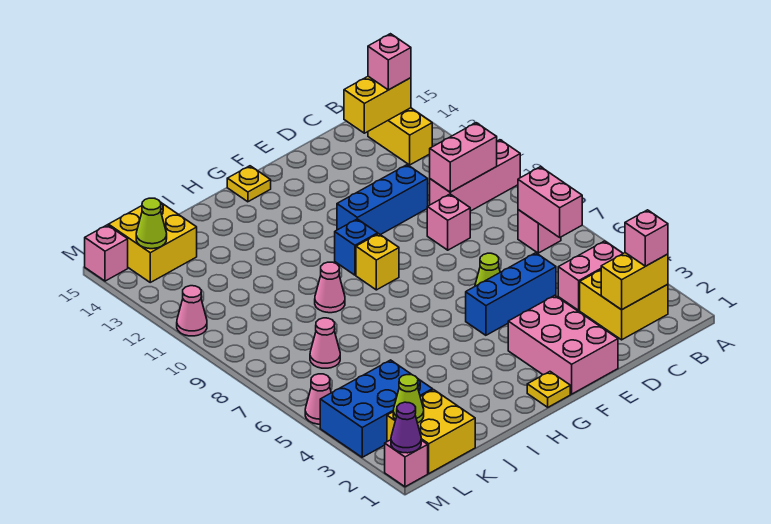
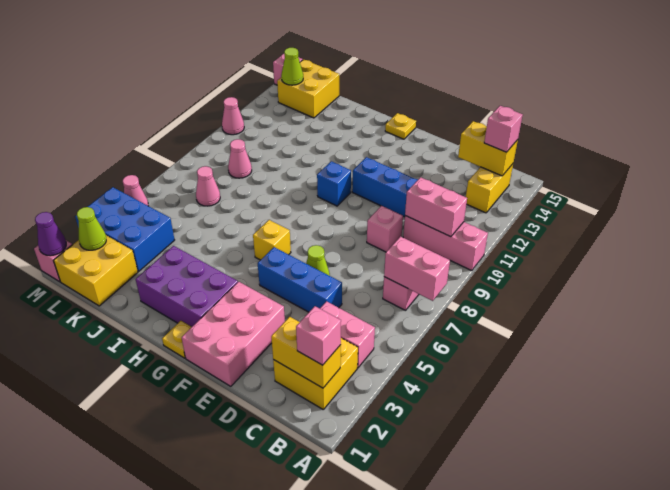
pink brick B6:B7 level 2 -> pink brick A7:B7 level 2
none -> purple brick G2:I3 level 1
yellow brick G9 level 1 -> yellow brick G6 level 1
pink cone I9 level 1 -> pink cone K9 level 1

